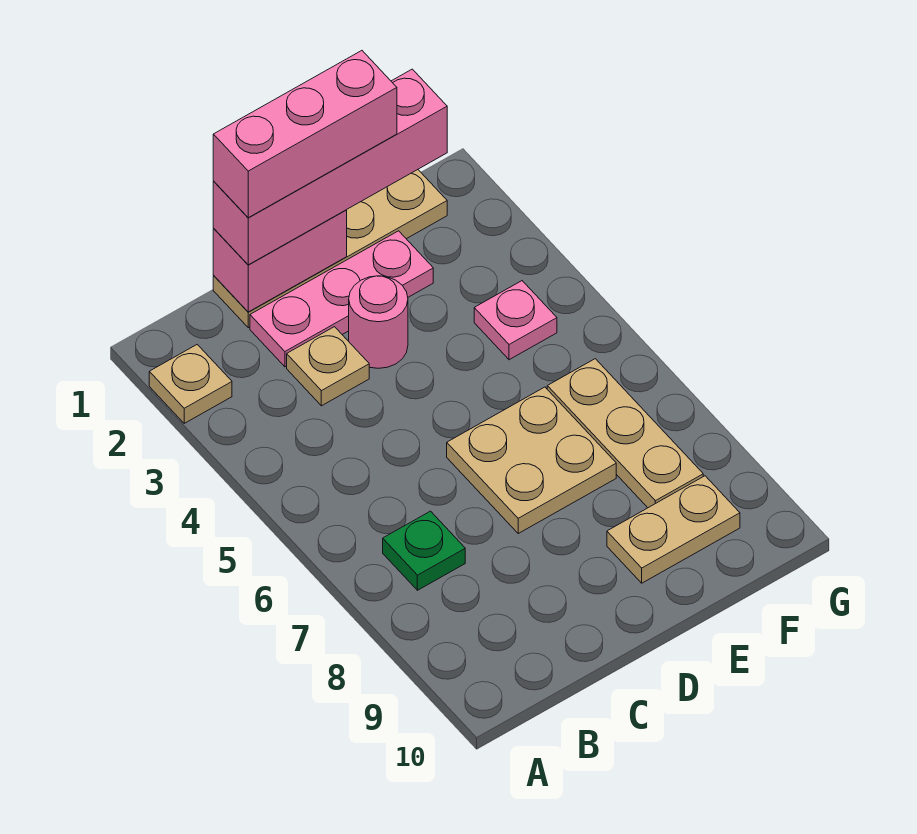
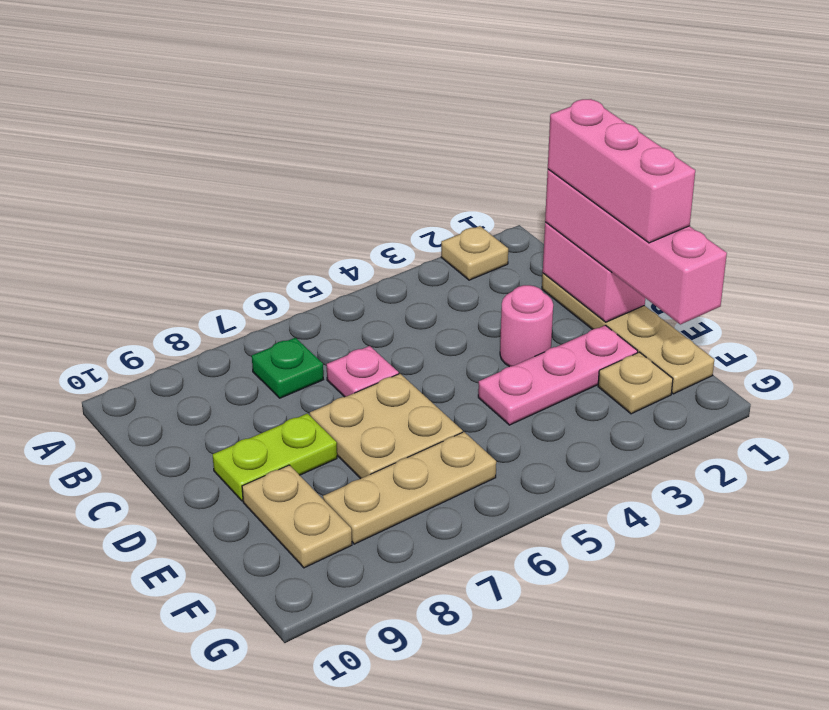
pink plate C2:E2 level 1 -> pink plate E2:E4 level 1
tan plate C3 level 1 -> tan plate F2 level 1
none -> lime plate D8:D9 level 1
pink plate F4 level 1 -> pink plate C6 level 1

